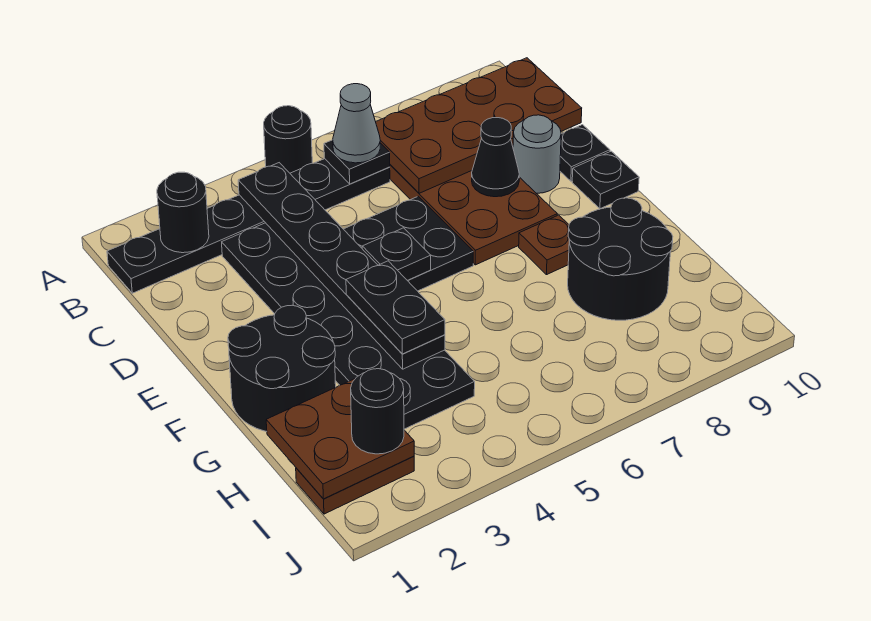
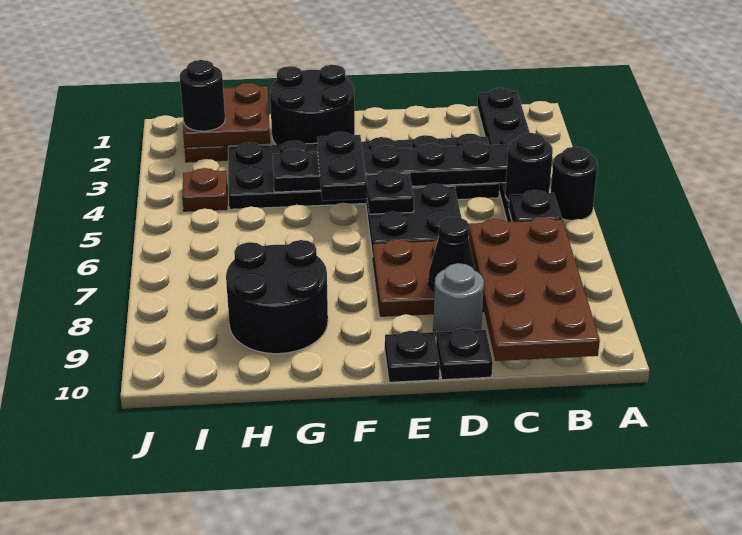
black round brick B2 level 2 -> black round brick B5 level 2
grey cone B6 level 3 -> none
black plate F4:G4 level 3 -> black plate F4:F5 level 3
brown plate F8 level 1 -> brown plate I4 level 1

